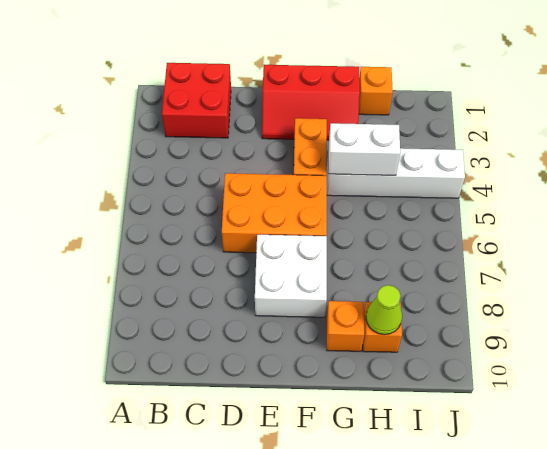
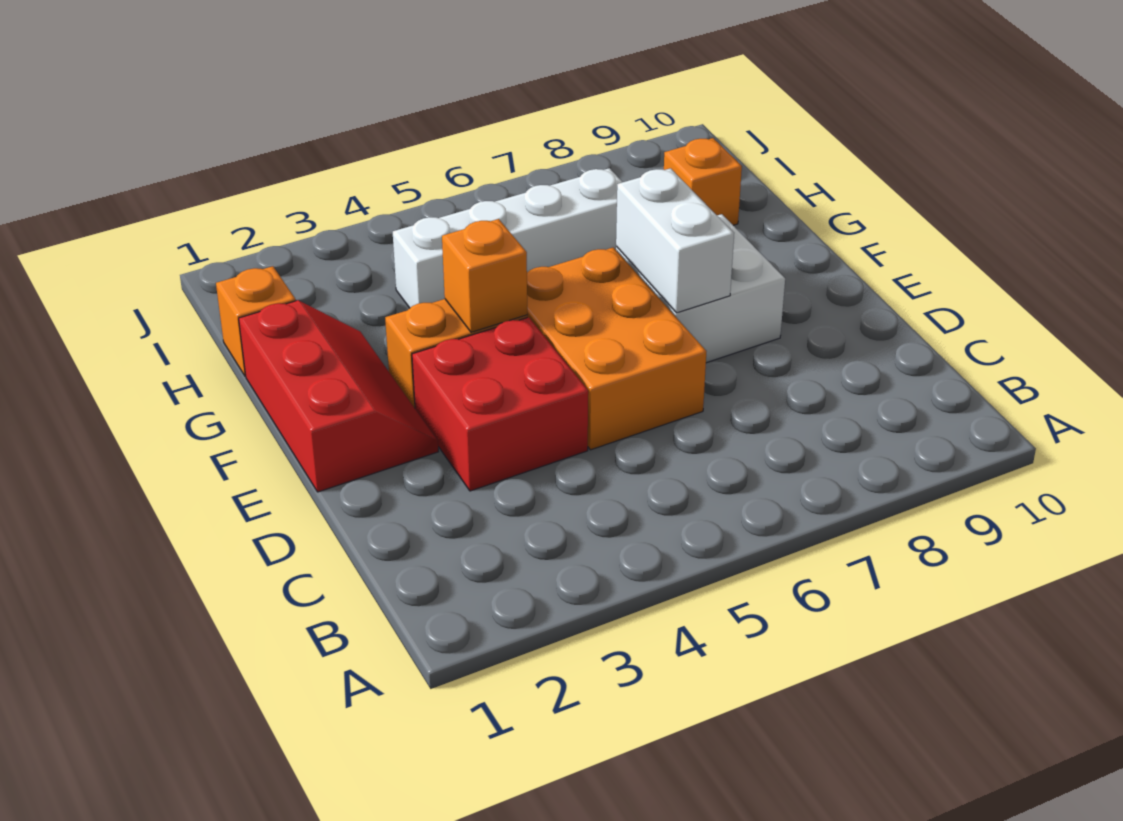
red brick B1:C2 level 1 -> red brick D3:E4 level 1
white brick G4:J4 level 1 -> white brick H4:H7 level 1
white brick G4:H4 level 2 -> white brick E7:F7 level 2
orange brick G9 level 1 -> orange brick F4 level 2
lime cone H9 level 2 -> none

